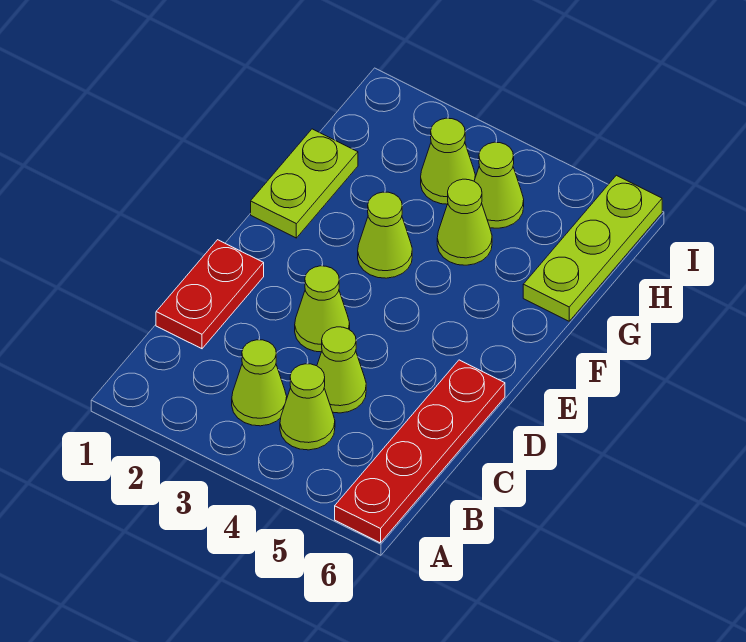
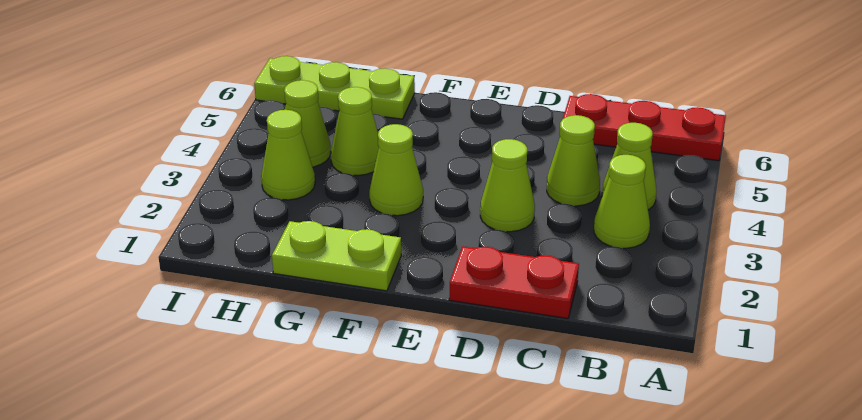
red plate A6:D6 level 1 -> red plate A6:C6 level 1

